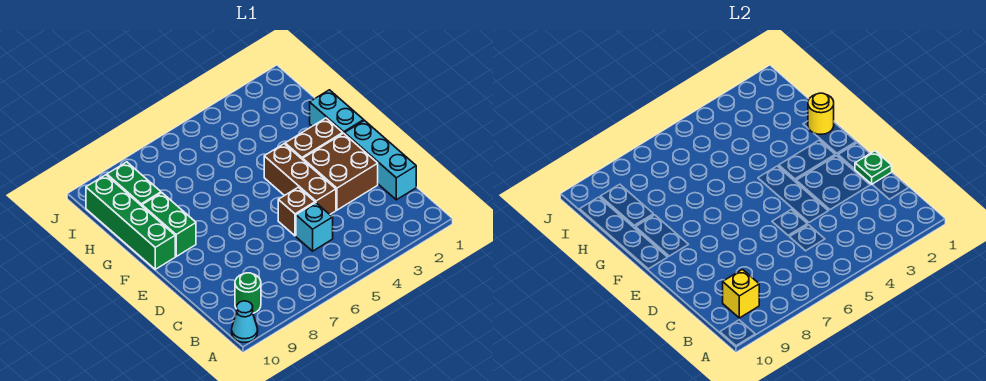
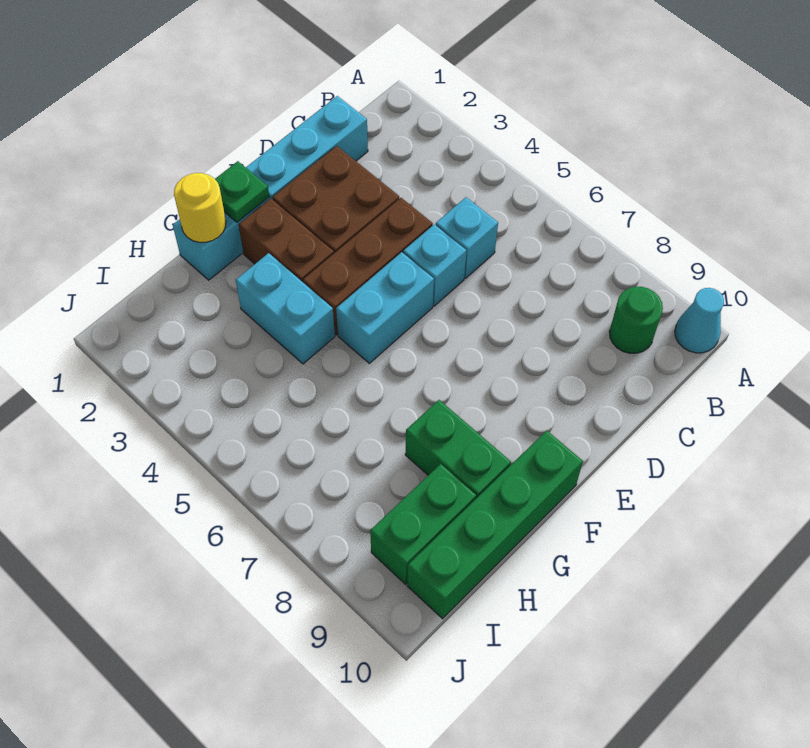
yellow brick B9 level 2 -> none
green plate D1 level 2 -> green plate F1 level 2
brown brick D5 level 1 -> cyan brick D5 level 1
none -> cyan brick E5:F5 level 1
green brick F9:G9 level 1 -> green brick G8:G9 level 1
none -> cyan brick G3:G4 level 1

